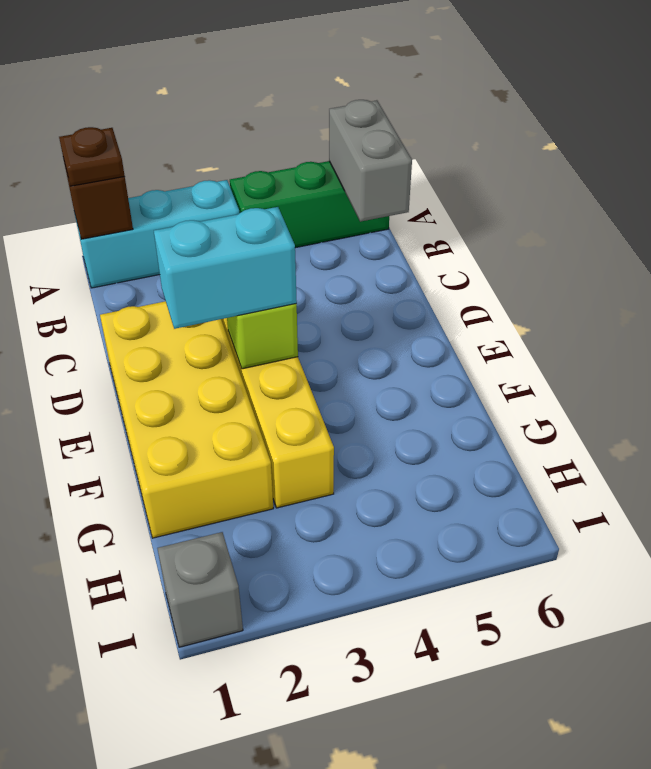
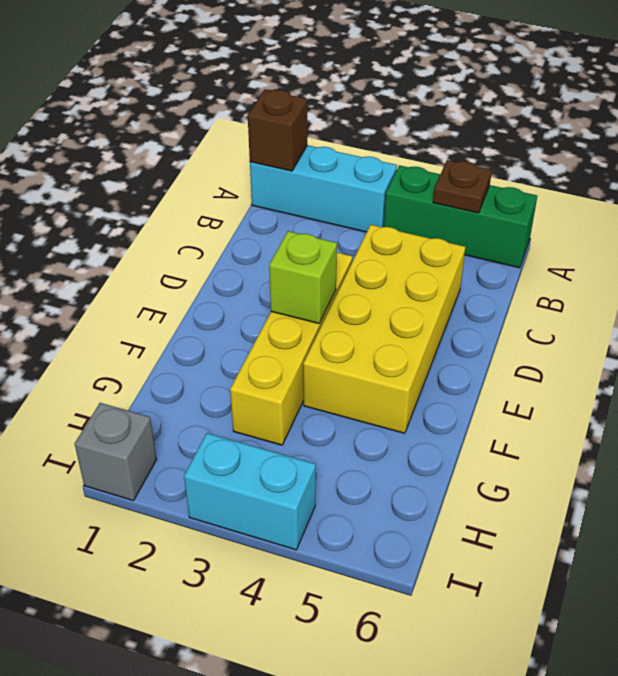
brown plate A1 level 3 -> brown plate A5 level 2
grey brick A6:B6 level 2 -> none
yellow brick D1:G2 level 1 -> yellow brick C4:F5 level 1
cyan brick E2:E3 level 3 -> cyan brick I3:I4 level 1

